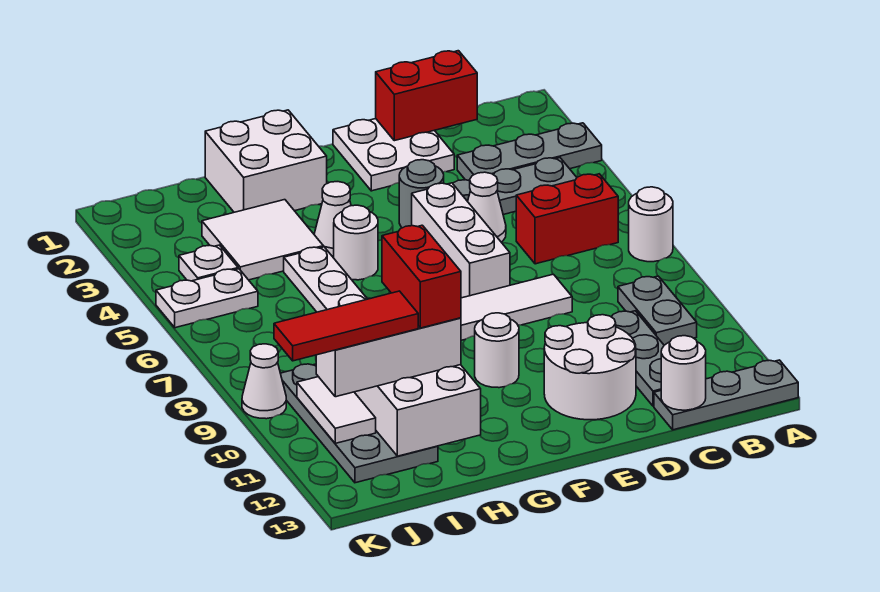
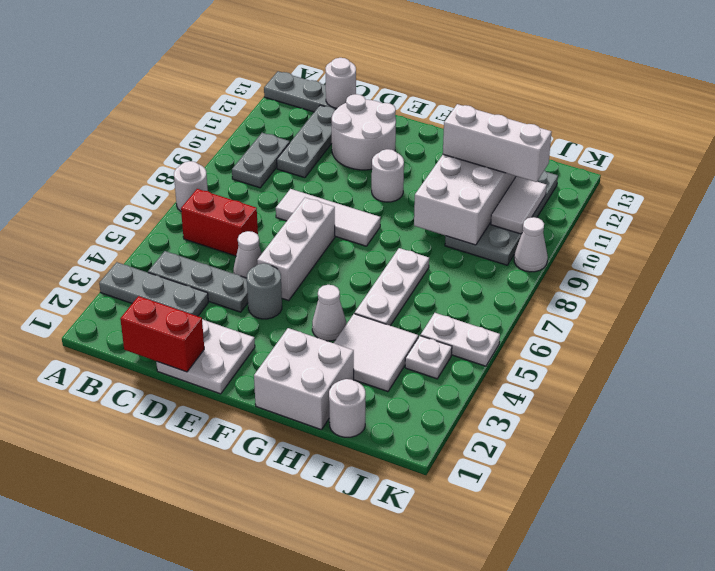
white round brick G5 level 1 -> white round brick I1 level 1
red brick H10:H11 level 4 -> none
red tile I11:K11 level 4 -> none

